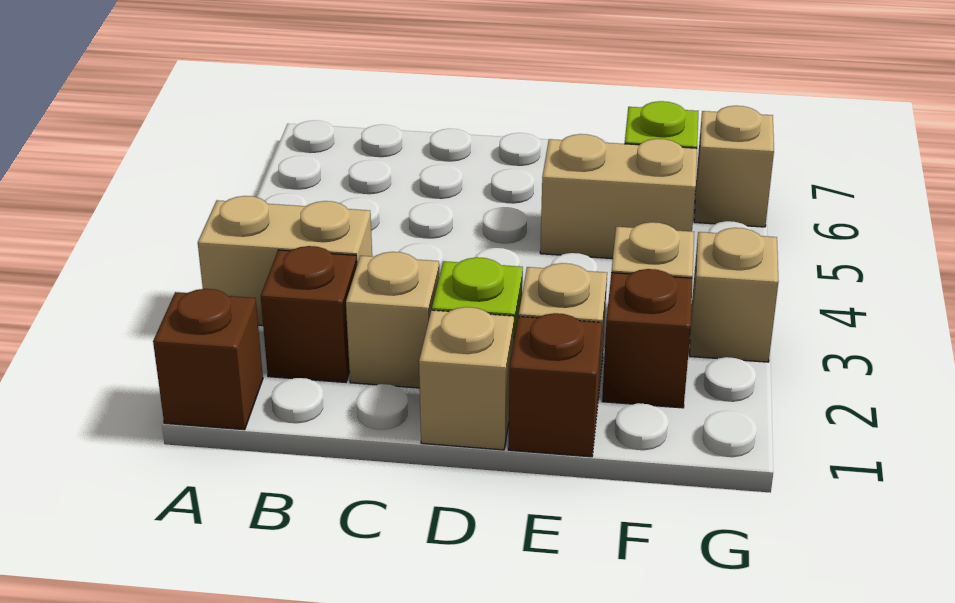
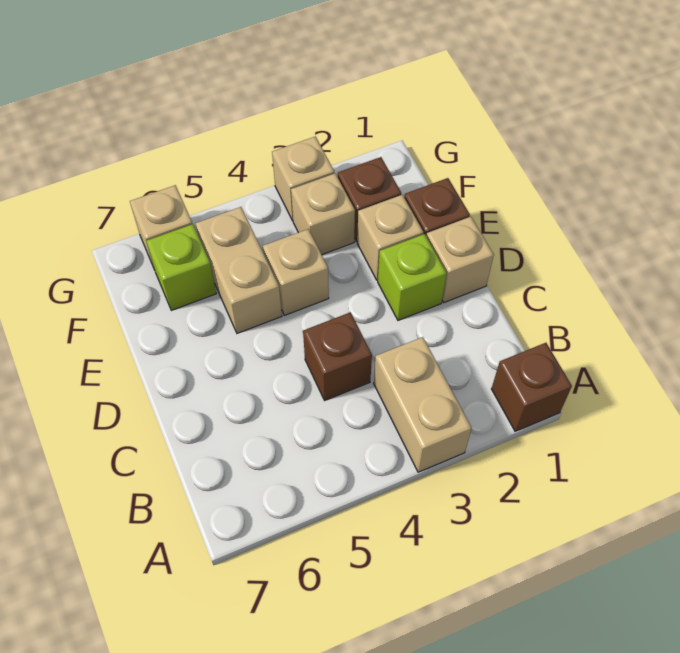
brown brick B2 level 1 -> brown brick C4 level 1
tan brick C2 level 1 -> tan brick E4 level 1

